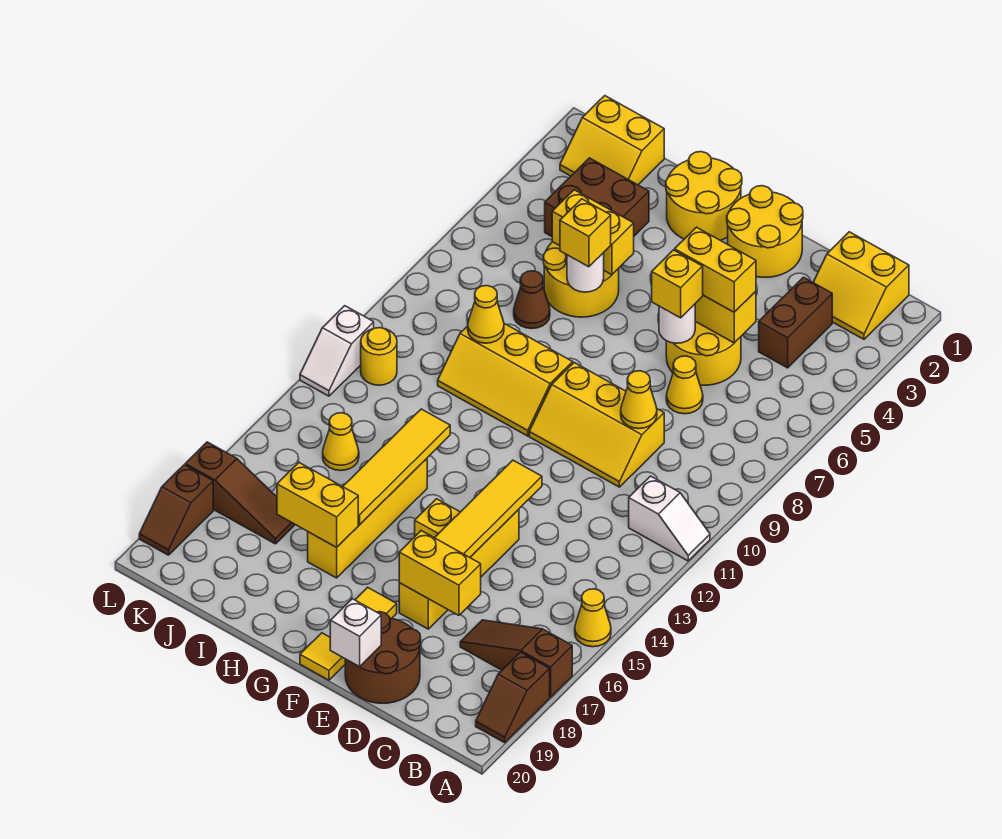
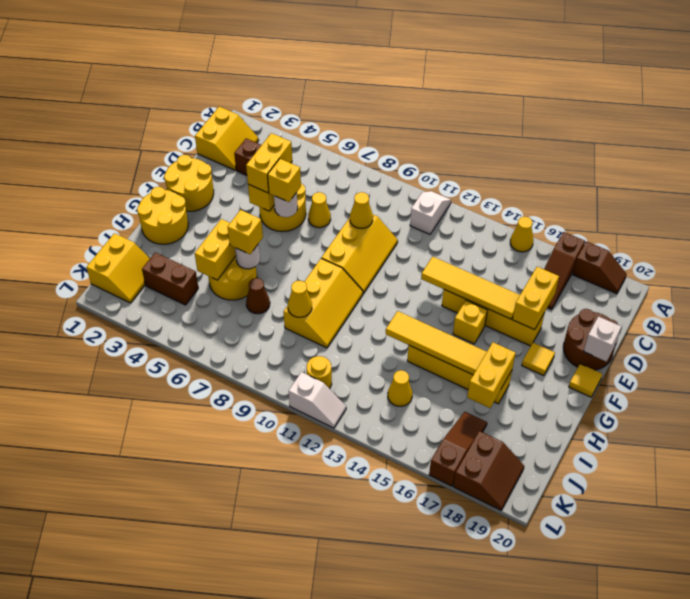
brown brick I3:J4 level 1 -> brown brick J3:J4 level 1
brown slope L18:L19 level 1 top 18 -> brown slope K18:L19 level 1 top 18

